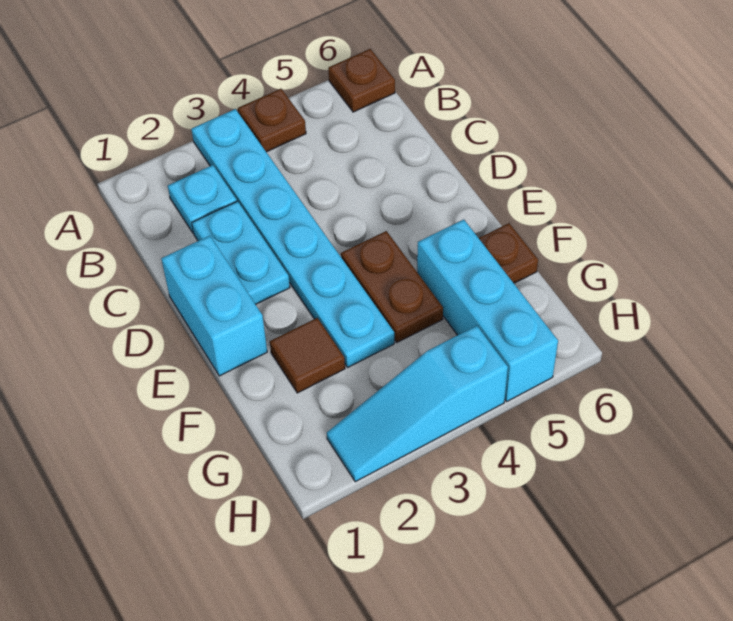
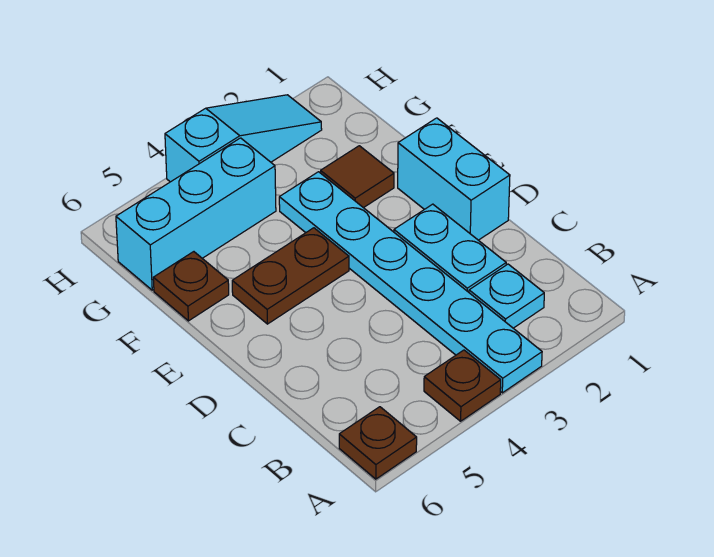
brown plate E4:F4 level 1 -> brown plate E4:E5 level 1
cyan brick F5:H5 level 1 -> cyan brick G4:G6 level 1

